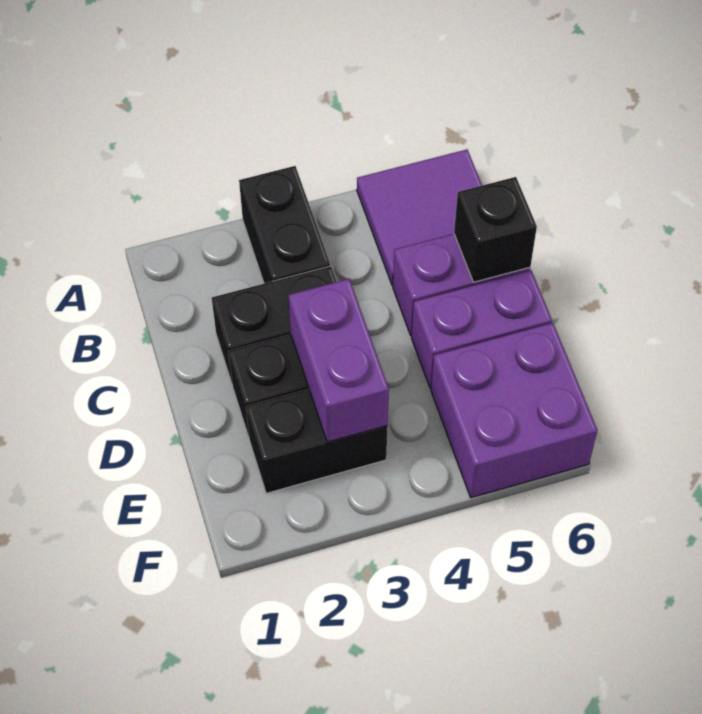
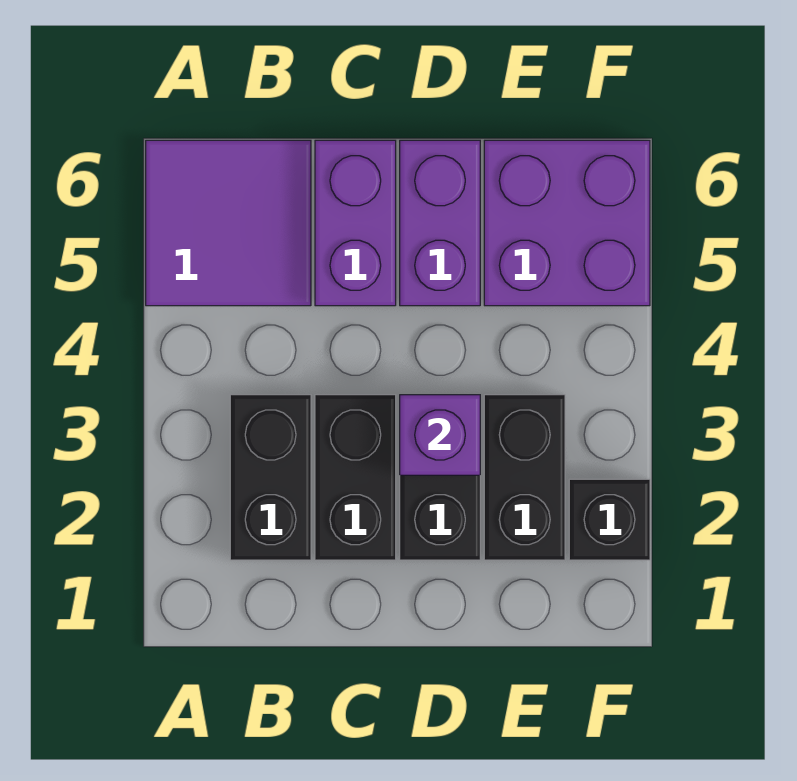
black brick A3:B3 level 1 -> black brick B2:B3 level 1
black brick C6 level 2 -> black brick F2 level 1
purple brick D3:E3 level 2 -> purple brick D3 level 2

